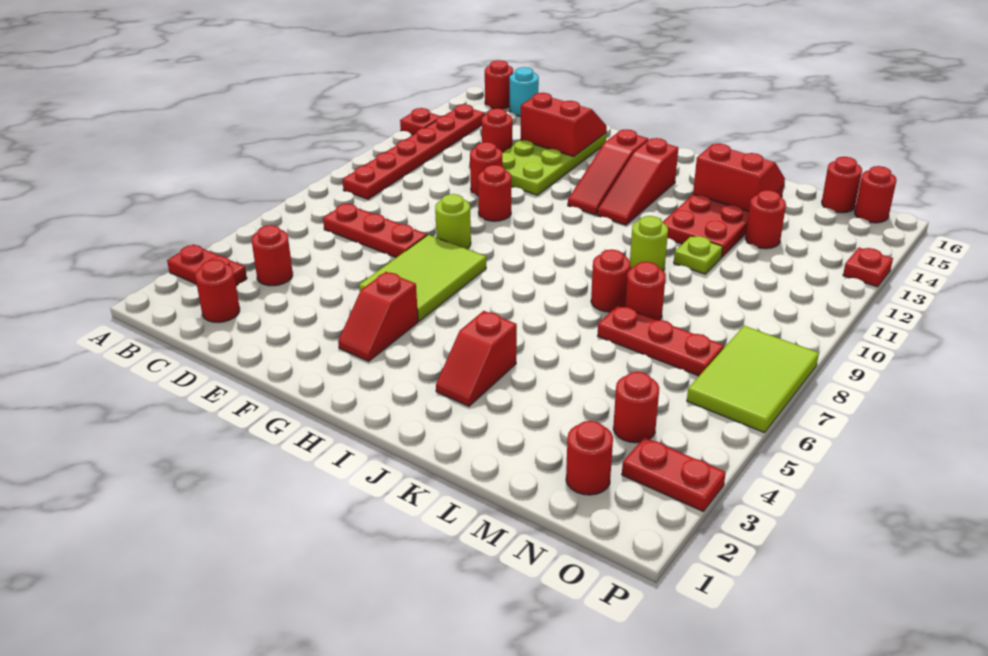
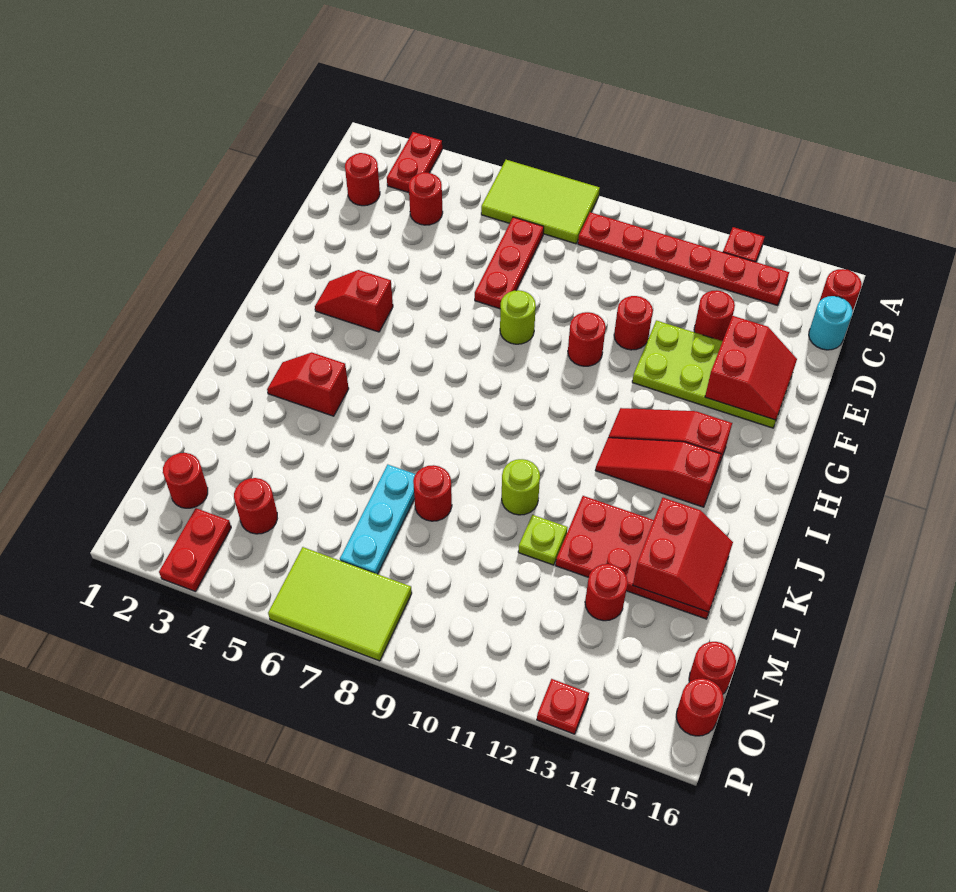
lime tile F5:G7 level 1 -> lime tile A6:B8 level 1
red round brick K8 level 1 -> none
red plate L7:N7 level 1 -> cyan plate L7:N7 level 1

